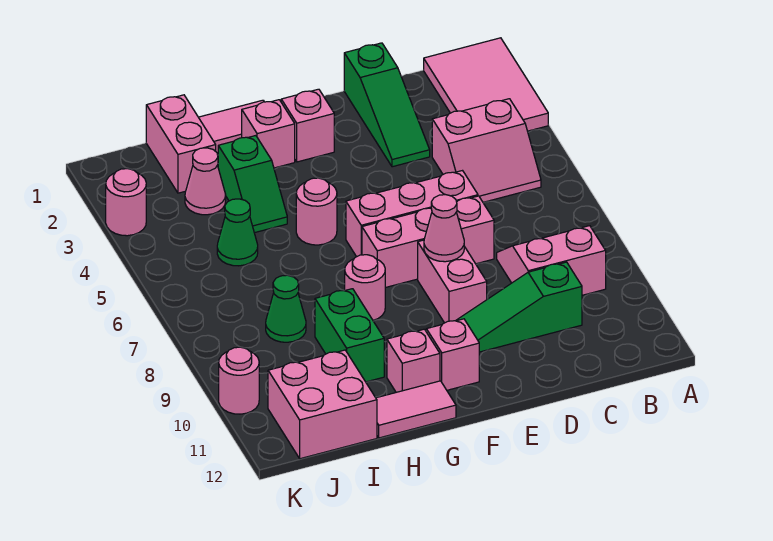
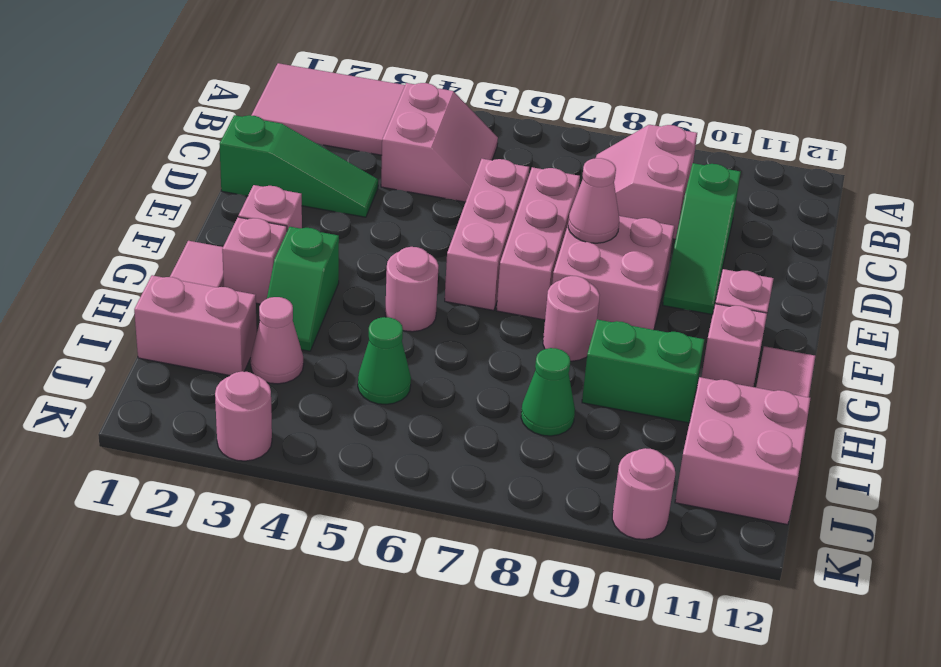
pink brick E8:E9 level 1 -> pink brick E8:F9 level 1
green slope H3:H4 level 1 top 3 -> green slope G3:H3 level 1 top G

